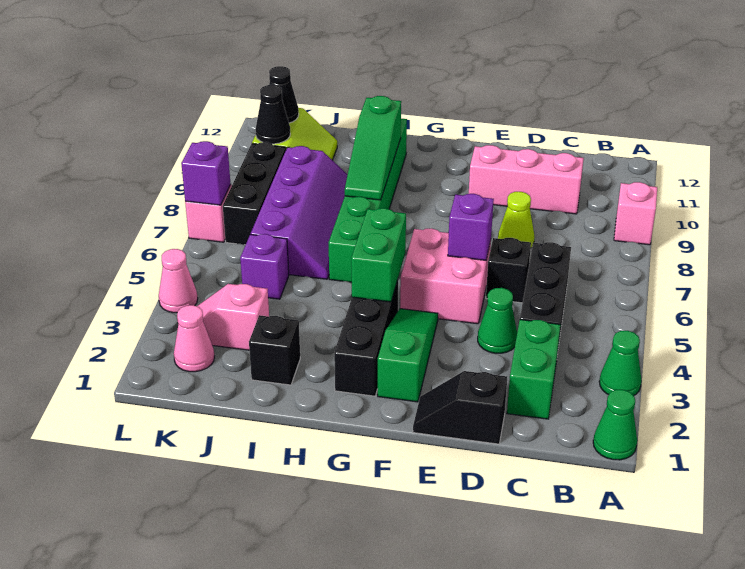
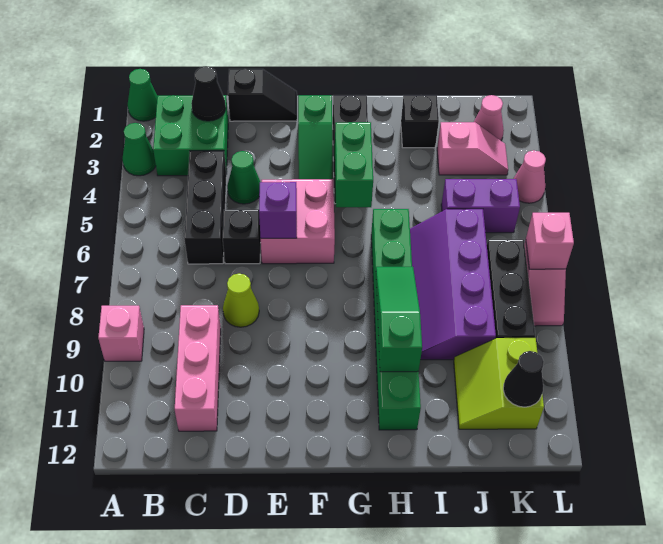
green brick C2:C3 level 1 -> green brick B2:C3 level 1
pink brick C10:E10 level 1 -> pink brick C9:C11 level 1
purple brick J5 level 1 -> purple brick J5:K5 level 1
black cone K10 level 2 -> black cone C2 level 2
purple brick L7 level 2 -> pink brick L7 level 2

